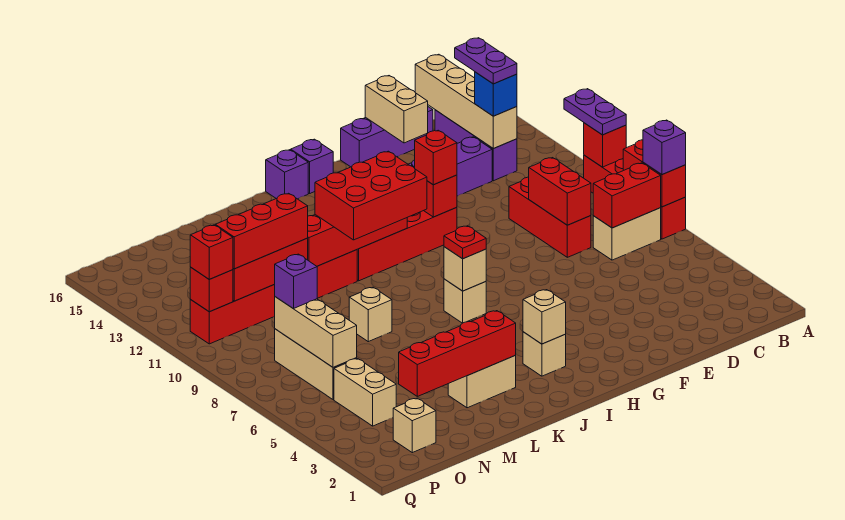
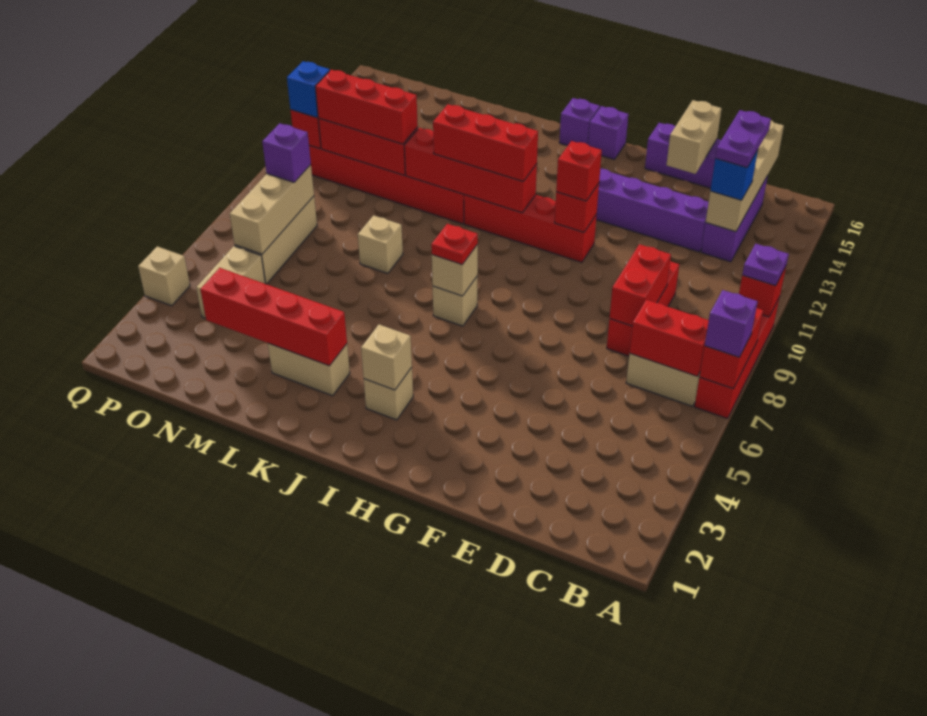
purple plate A10:A11 level 3 -> purple plate A10 level 3
red brick I10:K11 level 3 -> red brick I11:K11 level 3
tan brick O2 level 1 -> tan brick Q4 level 1
red brick P11 level 3 -> blue brick P11 level 3

